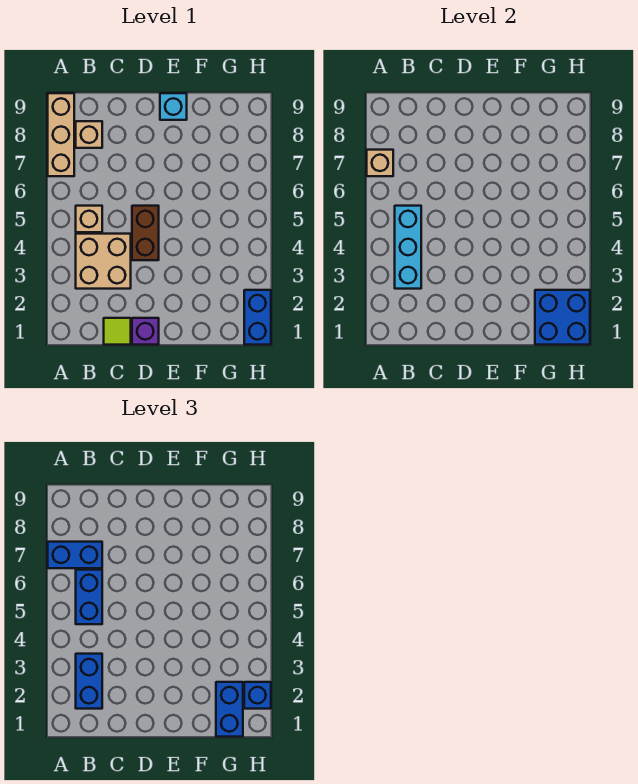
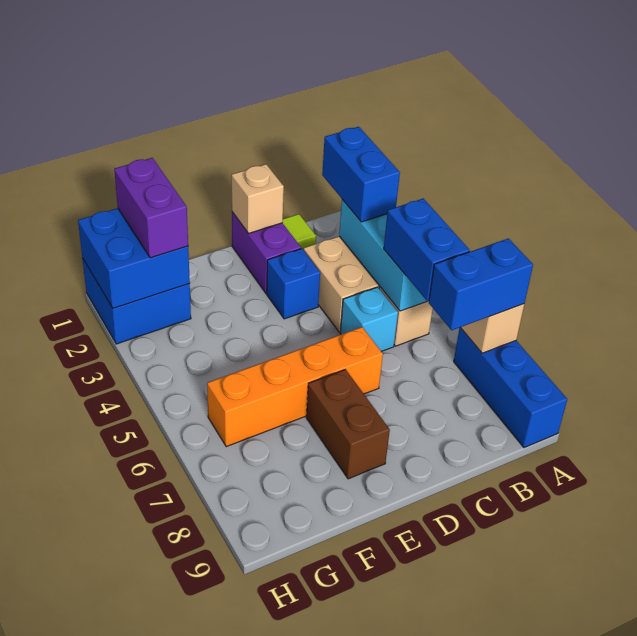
tan brick A7:A9 level 1 -> blue brick A7:A9 level 1
tan brick B8 level 1 -> tan brick D1 level 2
purple brick D1 level 1 -> purple brick D1:D2 level 1
brown brick D4:D5 level 1 -> brown brick E7:E8 level 1
none -> orange brick D6:G6 level 1
cyan brick E9 level 1 -> cyan brick C5 level 1
blue brick G1:G2 level 3 -> purple brick G1:G2 level 3
blue brick H1:H2 level 1 -> blue brick G1:H2 level 1
blue brick H2 level 3 -> blue brick D3 level 1

